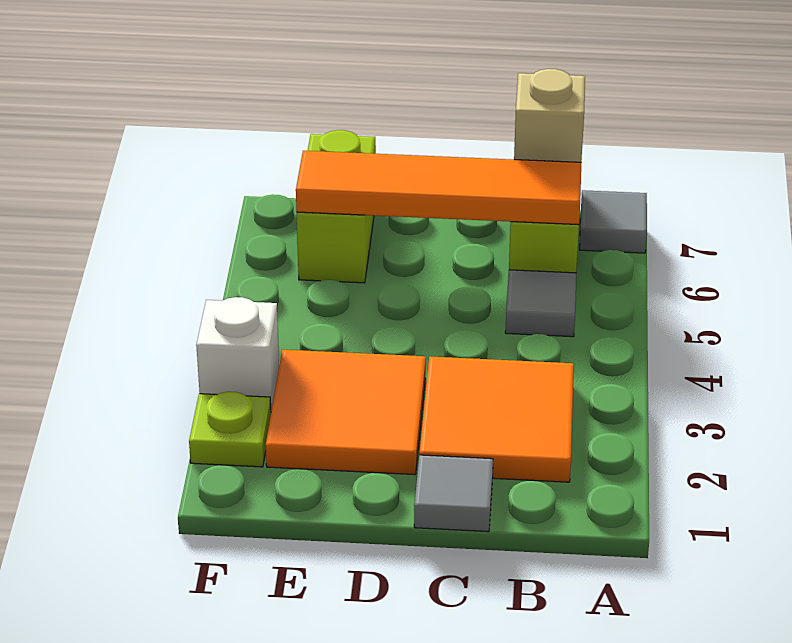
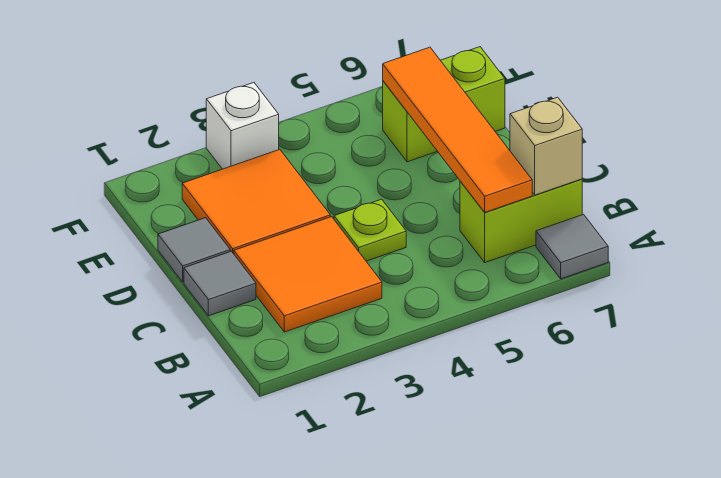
grey tile B5 level 1 -> grey tile D1 level 1
lime plate F2 level 1 -> lime plate C4 level 1

